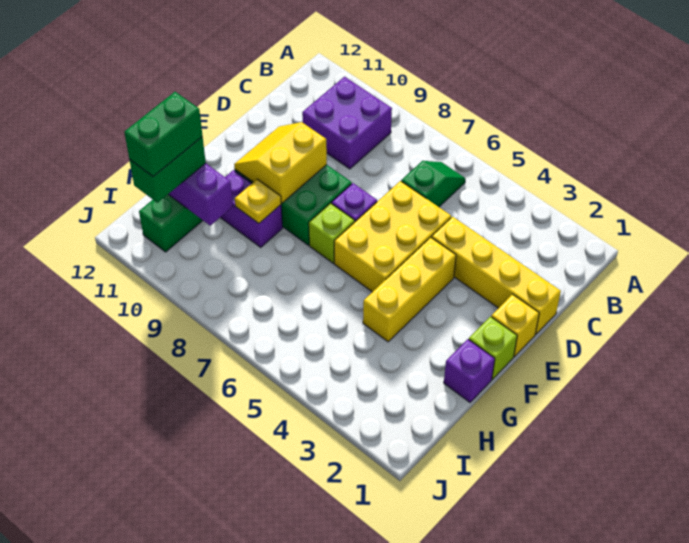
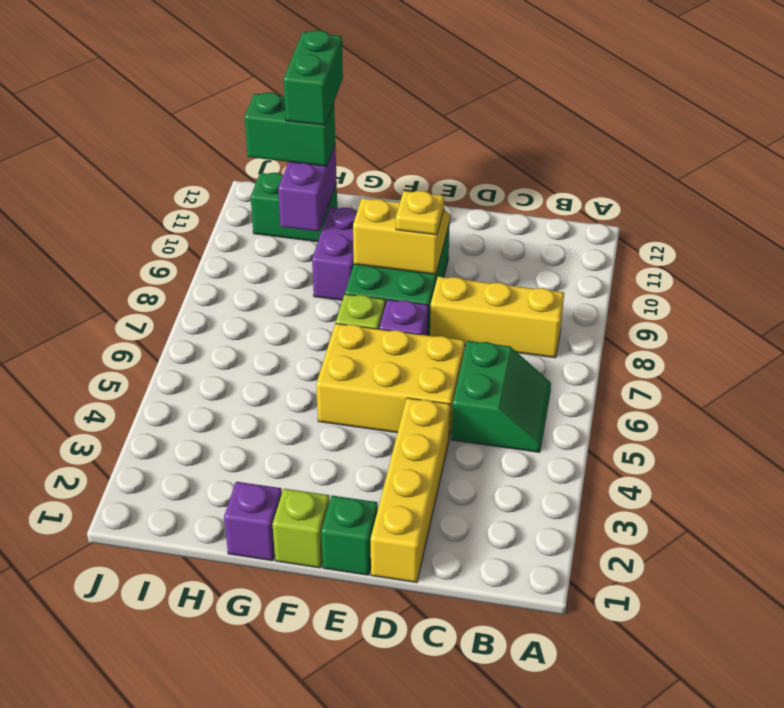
green slope B6:C6 level 1 top C -> green slope B5:C6 level 1 top C
purple brick B9:C10 level 1 -> none
yellow brick E1 level 1 -> green brick E1 level 1
yellow brick E4:G4 level 1 -> yellow brick B8:D8 level 1
yellow plate G9 level 2 -> yellow plate E9 level 3
green brick H11:I11 level 4 -> green brick H11:H12 level 4

